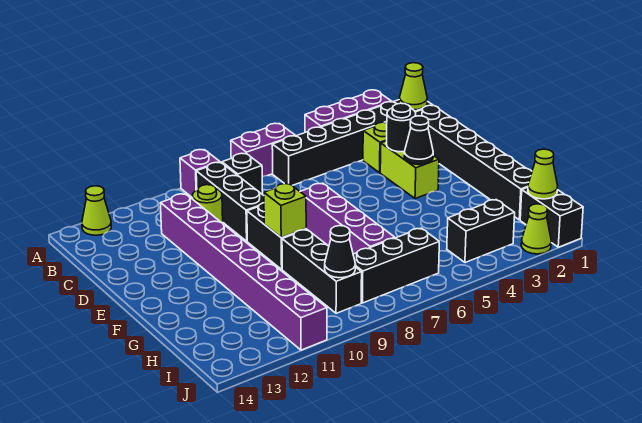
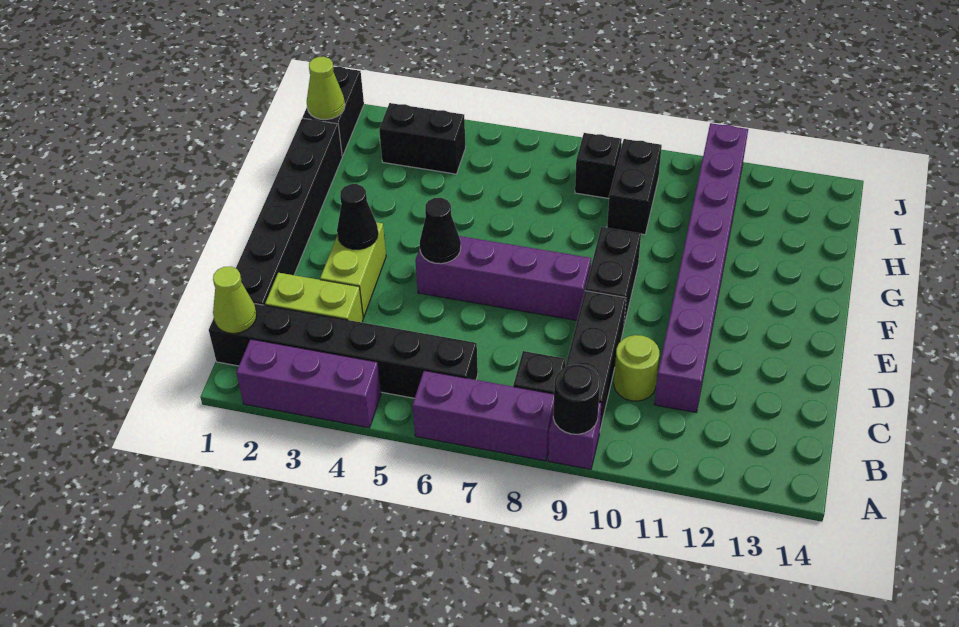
purple brick A6:A7 level 1 -> purple brick A6:A8 level 1
lime cone A13 level 1 -> none
black round brick D3 level 2 -> black round brick A9 level 2
purple brick E7:H7 level 1 -> purple brick E5:E8 level 1
lime brick F9 level 2 -> none
black brick G9:I9 level 1 -> black brick H9:I9 level 1
black brick I6:I8 level 1 -> black brick I8 level 1
black cone I9 level 2 -> black cone E5 level 2
lime cone J2 level 1 -> none

